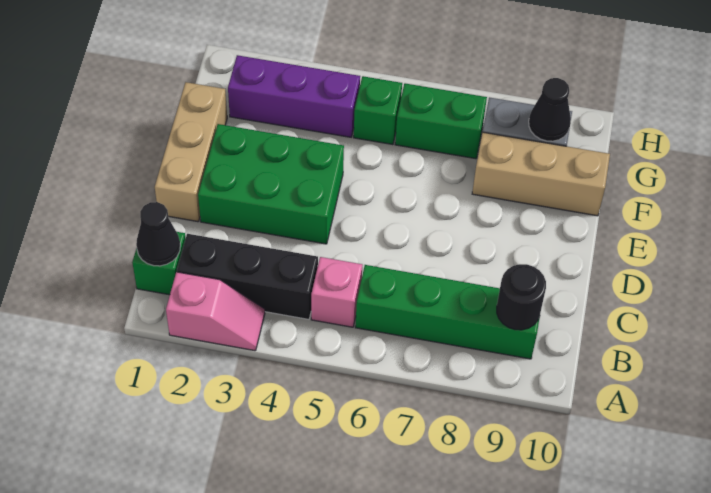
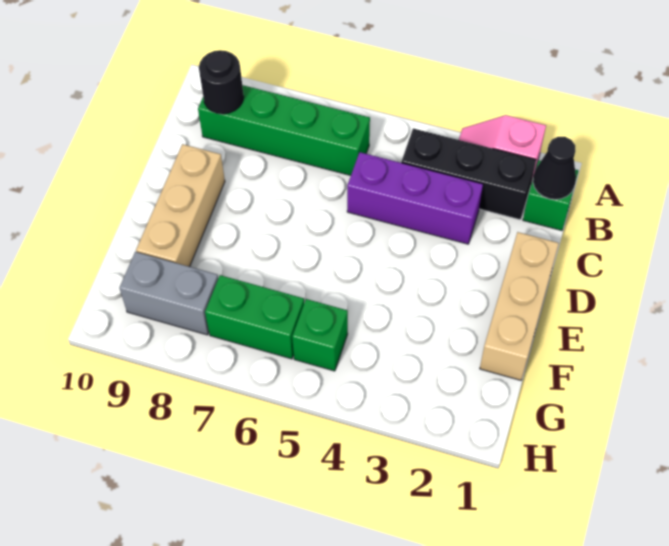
pink brick B5 level 1 -> none
green brick D2:E4 level 1 -> none
tan brick F8:F10 level 1 -> tan brick D9:F9 level 1
purple brick G2:G4 level 1 -> purple brick C3:C5 level 1
black cone G9 level 2 -> none

